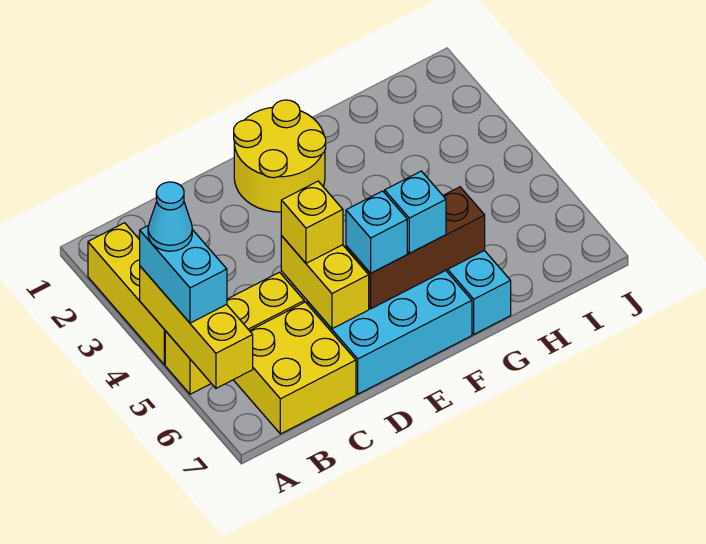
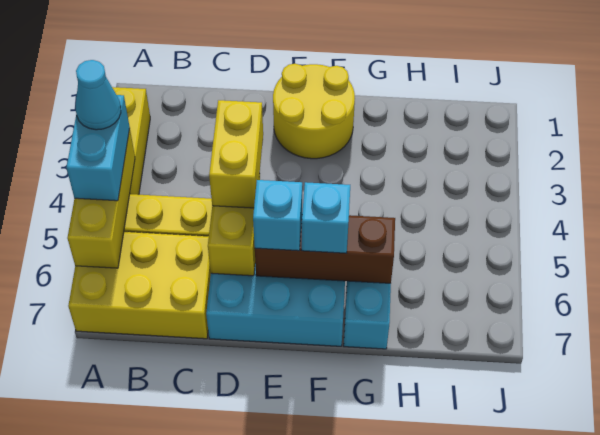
yellow brick B6:C7 level 1 -> yellow brick A6:C7 level 1
yellow brick D5 level 3 -> yellow brick D4:D5 level 3

